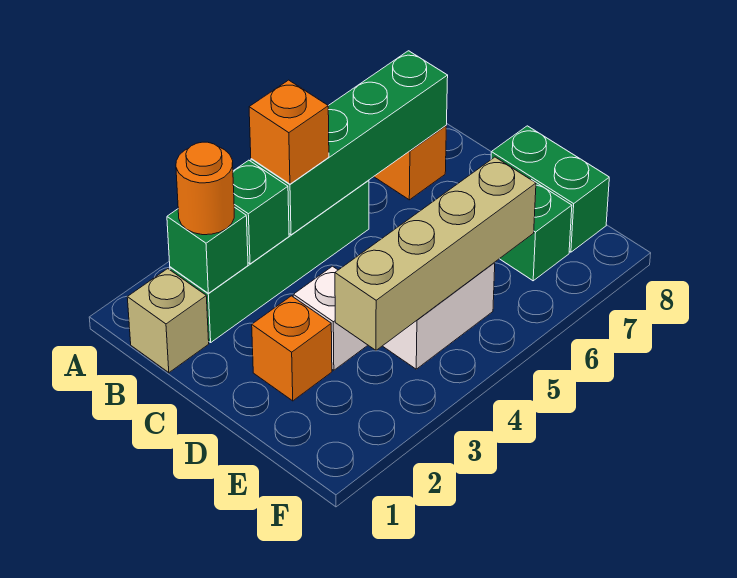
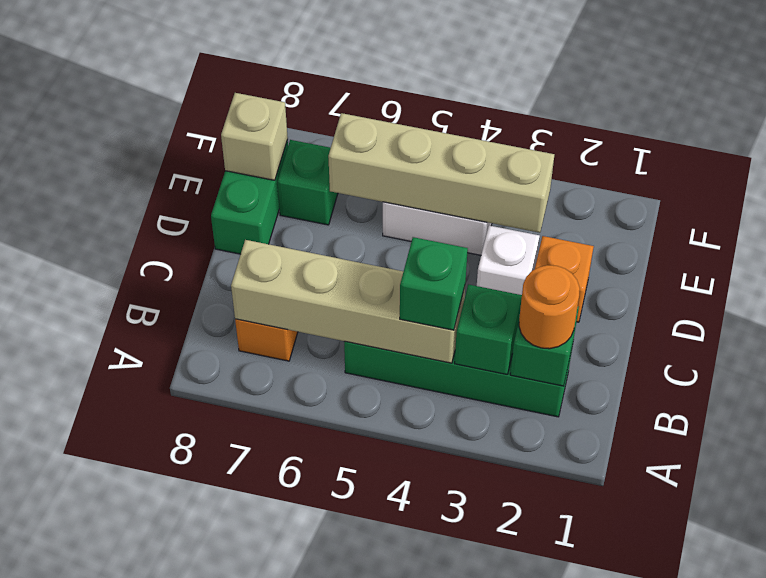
tan brick B1 level 1 -> tan brick E8 level 2
green brick B4:B7 level 2 -> tan brick B4:B7 level 2
orange brick B4 level 3 -> green brick B4 level 3

